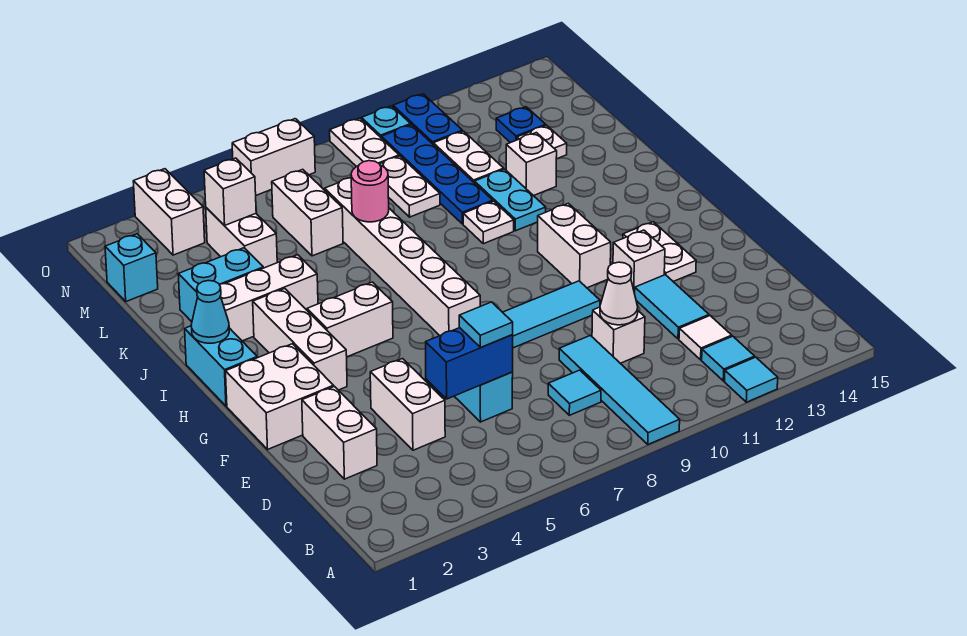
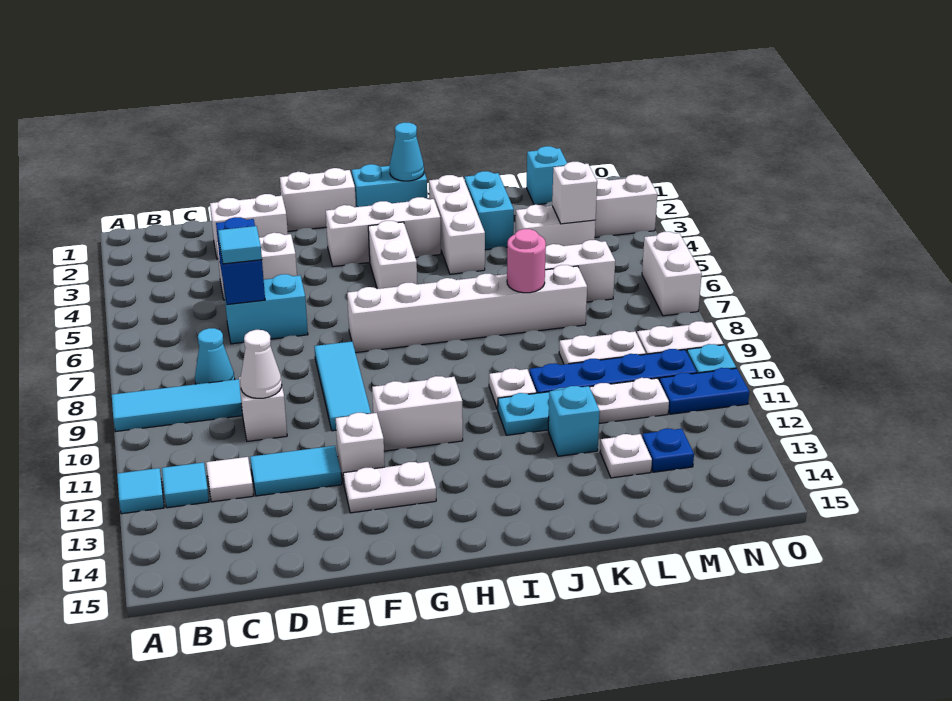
cyan tile C8 level 1 -> cyan cone C8 level 1
white brick F1:G2 level 1 -> white brick F1:G1 level 1
white brick K12 level 1 -> cyan brick K12 level 1

